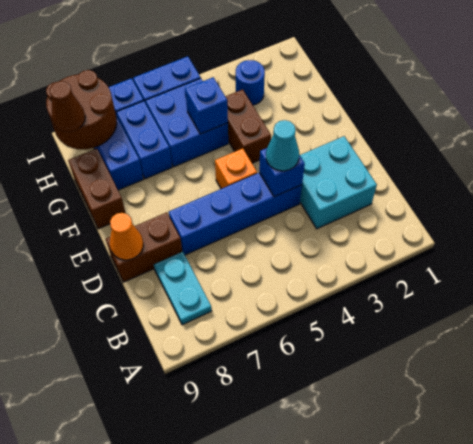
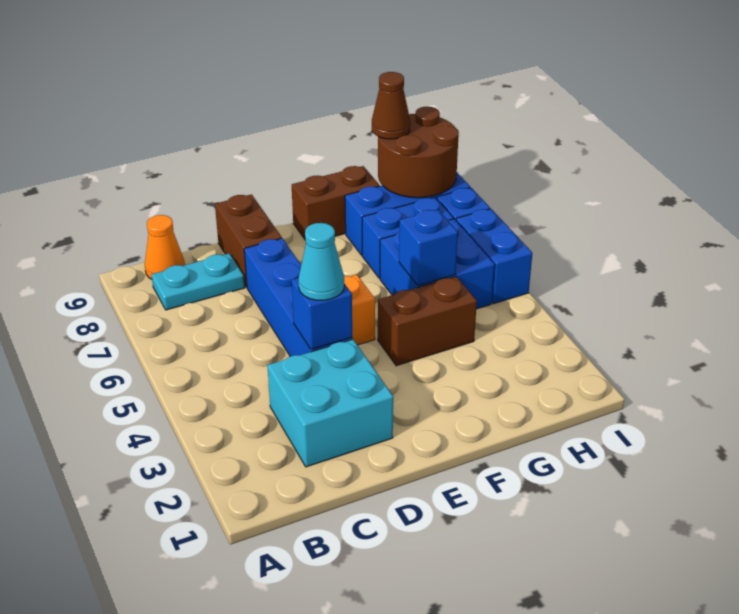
orange cone D9 level 2 -> orange cone B9 level 1
blue round brick H3 level 1 -> none

